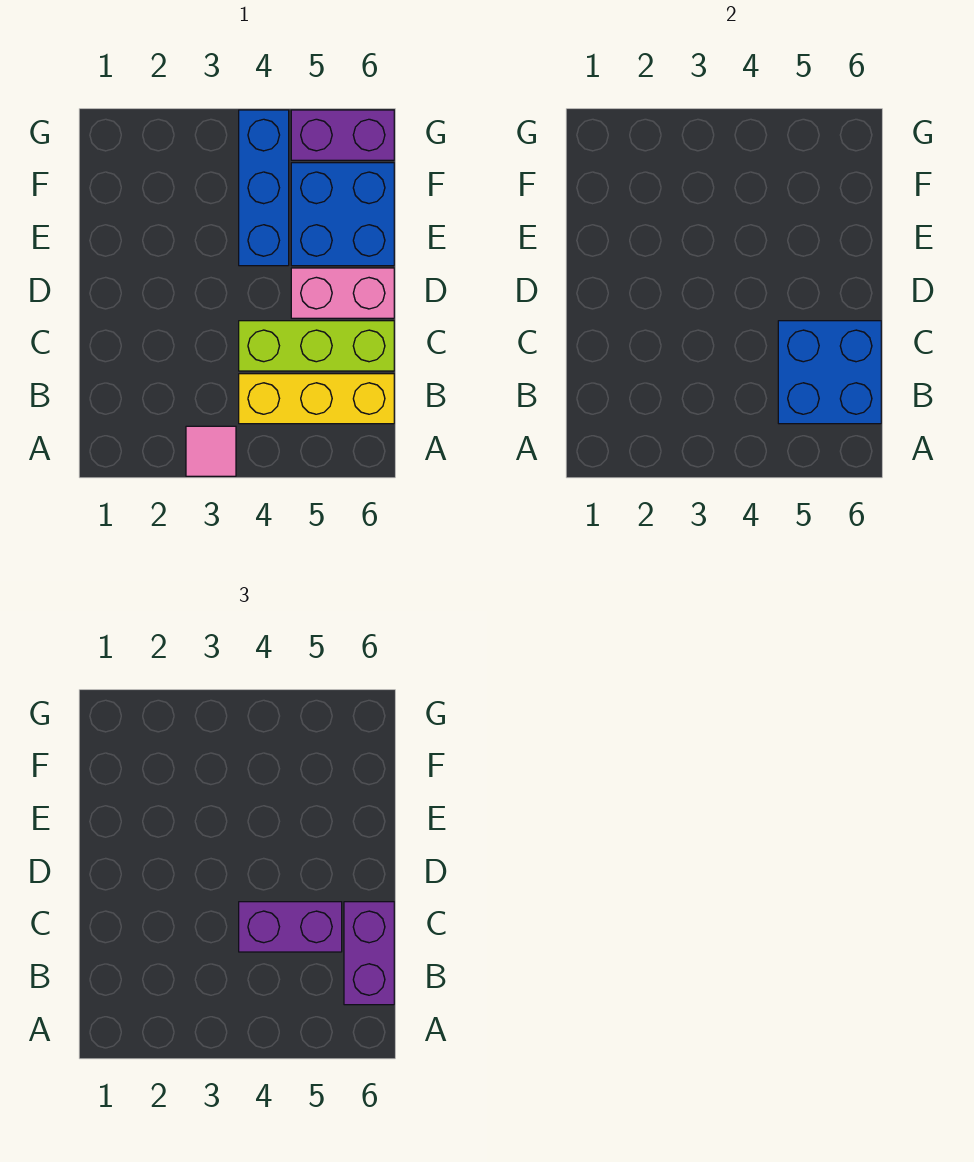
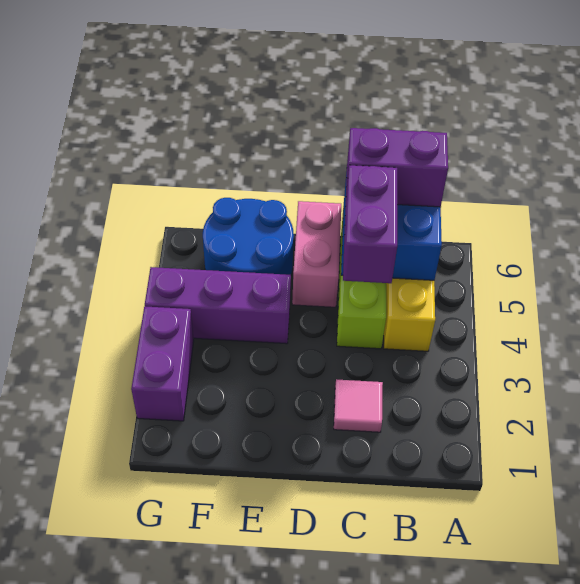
pink tile A3 level 1 -> pink tile C2 level 1
blue brick E4:G4 level 1 -> purple brick E4:G4 level 1
blue brick E5:F6 level 1 -> blue round brick E5:F6 level 1
purple brick G5:G6 level 1 -> purple brick G2:G3 level 1

